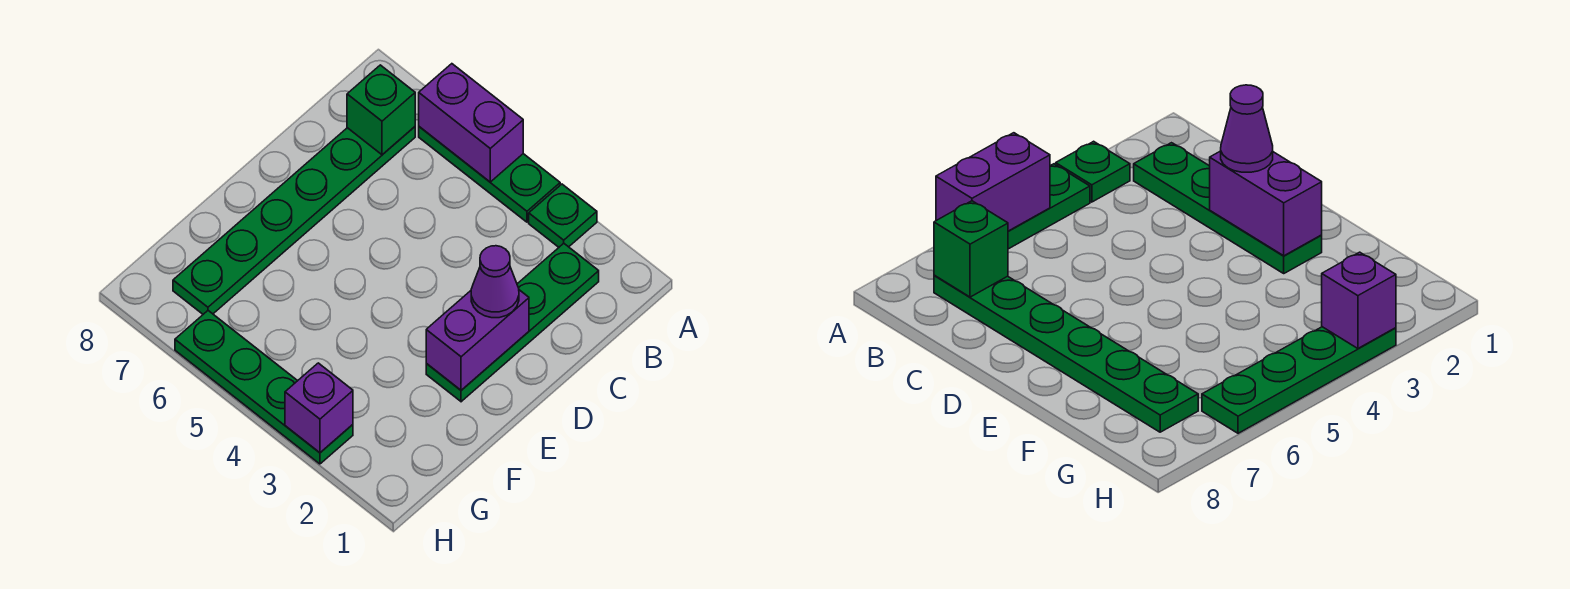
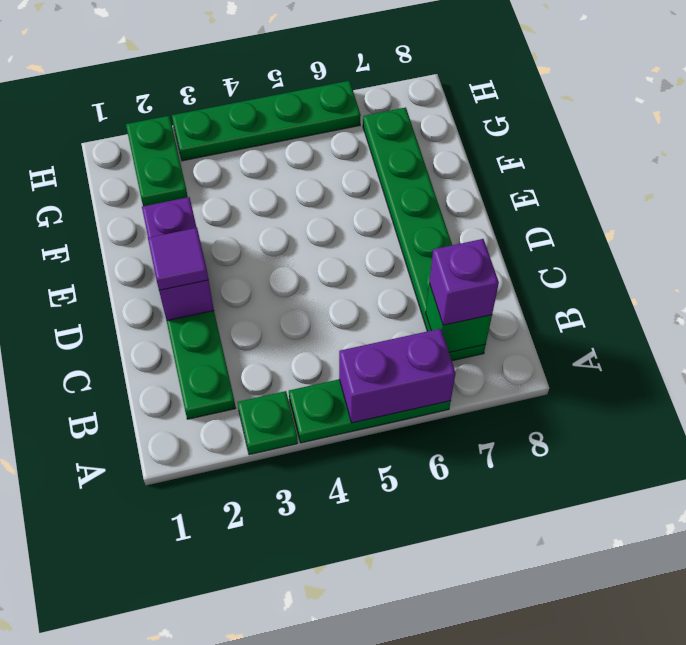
purple cone D2 level 3 -> purple tile D2 level 3
none -> green plate G2:H2 level 1
purple brick H3 level 2 -> purple brick B7 level 3

